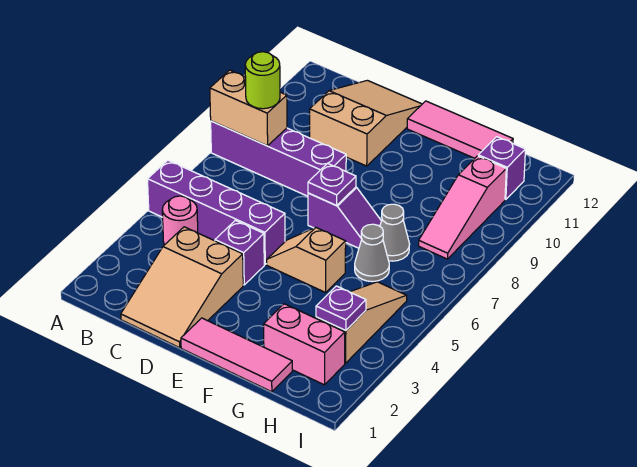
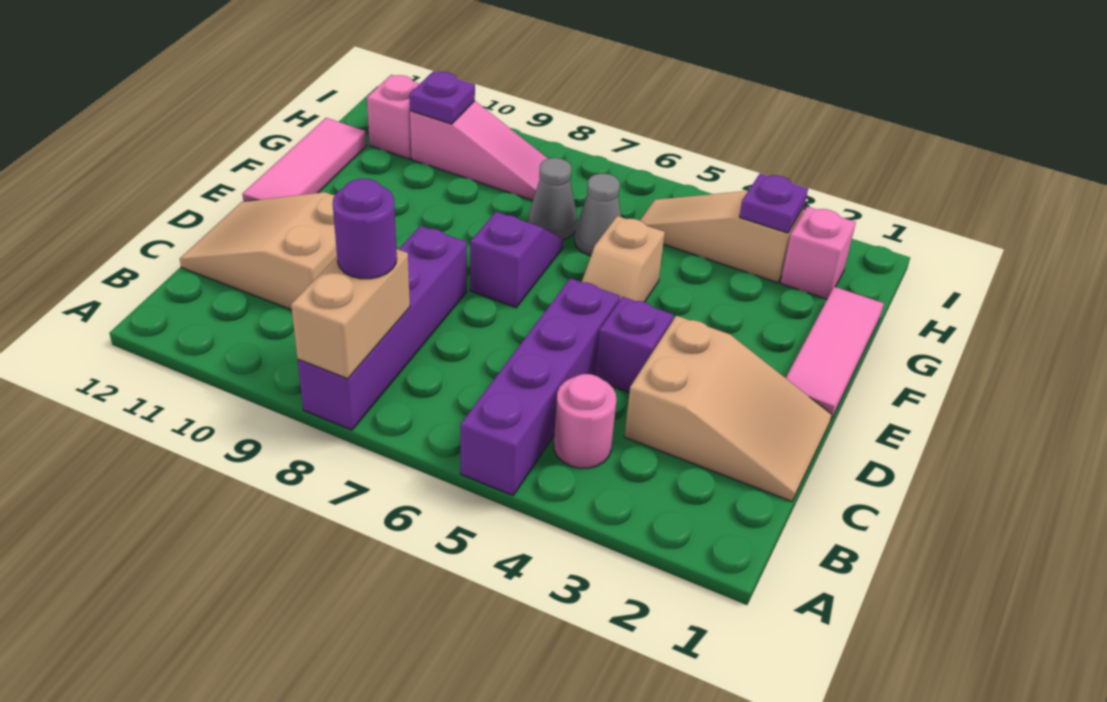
lime round brick B8 level 3 -> purple round brick B8 level 3
purple plate E7 level 2 -> purple plate H10 level 2
pink brick G2:H2 level 1 -> pink brick H2 level 1
purple brick H11 level 1 -> pink brick H11 level 1

